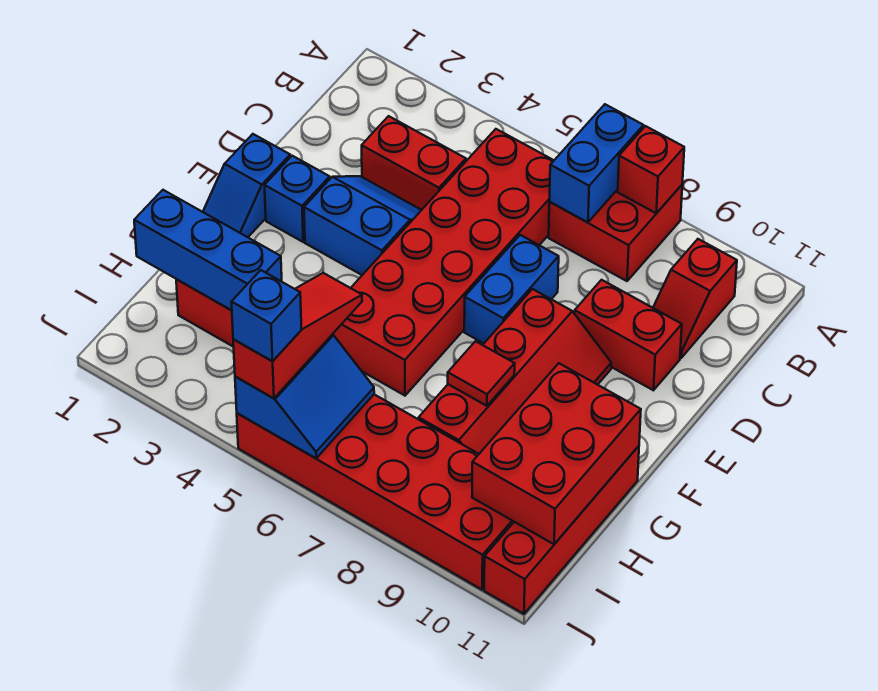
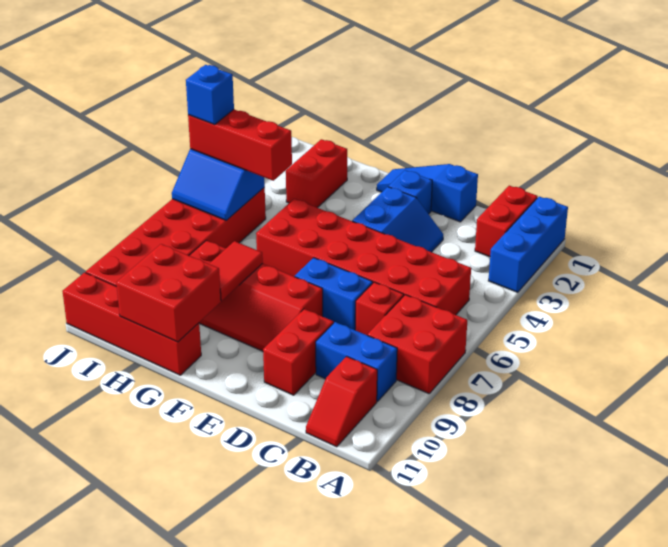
blue brick A7:B7 level 2 -> blue brick B9:C9 level 1
red brick A8 level 2 -> red brick C7 level 1
red slope B10:C10 level 1 top B -> red slope B10:B11 level 1 top 10
red brick C3:C4 level 1 -> red brick B1:B2 level 1
blue slope E1:F1 level 1 top E -> blue slope D1:F1 level 1 top D
red tile G8 level 2 -> red tile G8:G9 level 2
red brick G10:I11 level 2 -> red brick G10:H11 level 2
blue brick H1:H3 level 2 -> blue brick A1:A3 level 1
red slope H5:J5 level 3 top J -> red brick H5:J5 level 3

